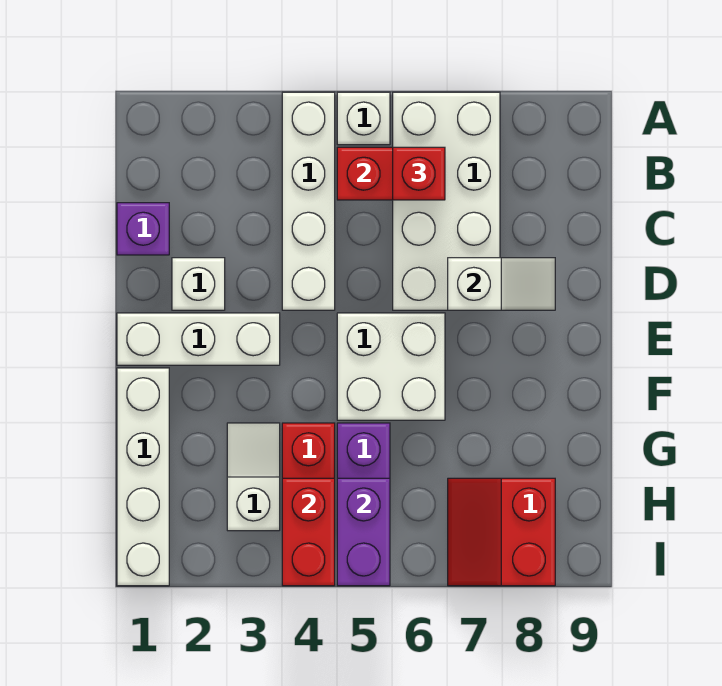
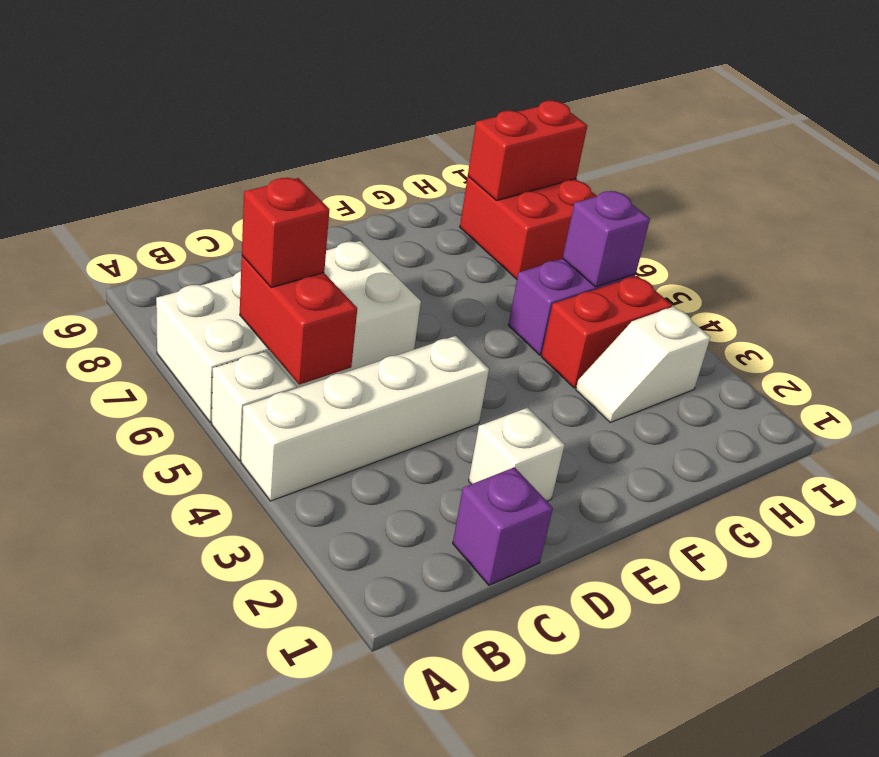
white slope D7:D8 level 2 top 7 -> none
white brick E1:E3 level 1 -> none
white brick E5:F6 level 1 -> none
white brick F1:I1 level 1 -> none
red brick H4:I4 level 2 -> red brick H8:I8 level 2
purple brick H5:I5 level 2 -> purple brick H5 level 2
red slope H7:I8 level 1 top 8 -> red brick H7:I8 level 1

